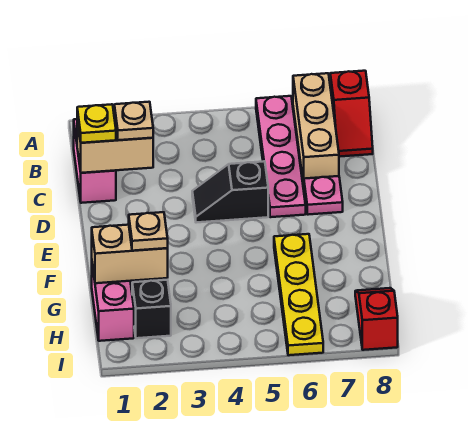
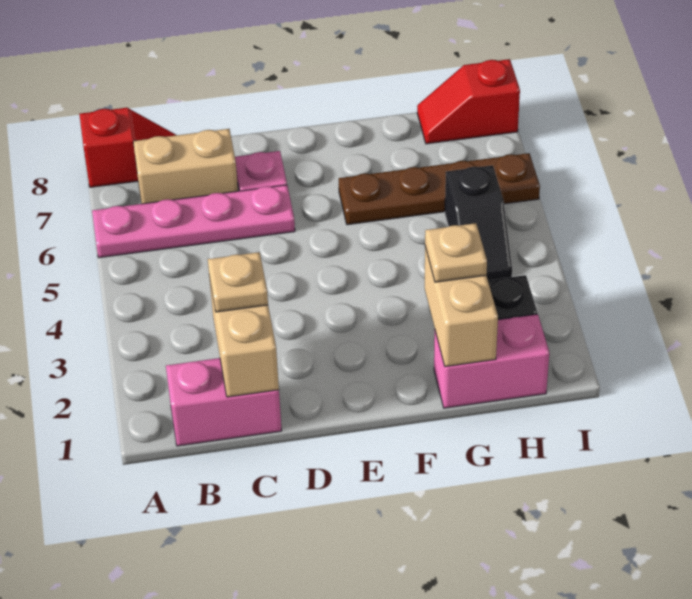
tan brick A7:C7 level 1 -> tan brick B7:C7 level 1
yellow plate C1 level 3 -> none
black slope D4:D5 level 1 top 5 -> black slope H4:H5 level 1 top 5
yellow plate F6:I6 level 1 -> brown plate F6:I6 level 1

